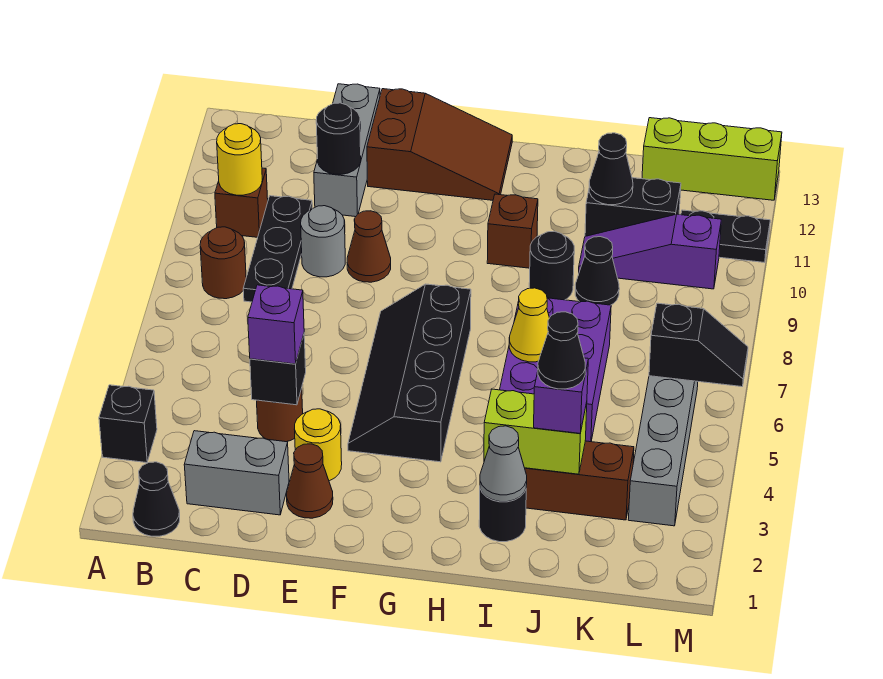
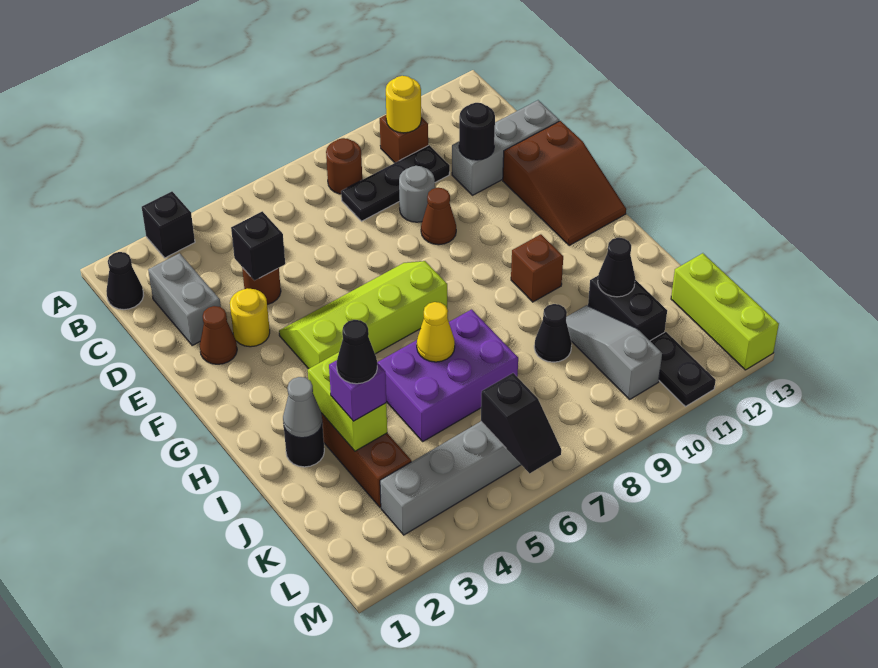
purple brick D4 level 3 -> none
black slope F4:G7 level 1 top G -> lime slope F4:G7 level 1 top G
black round brick I9 level 1 -> none
purple slope J10:L10 level 1 top L -> grey slope J10:L10 level 1 top L

